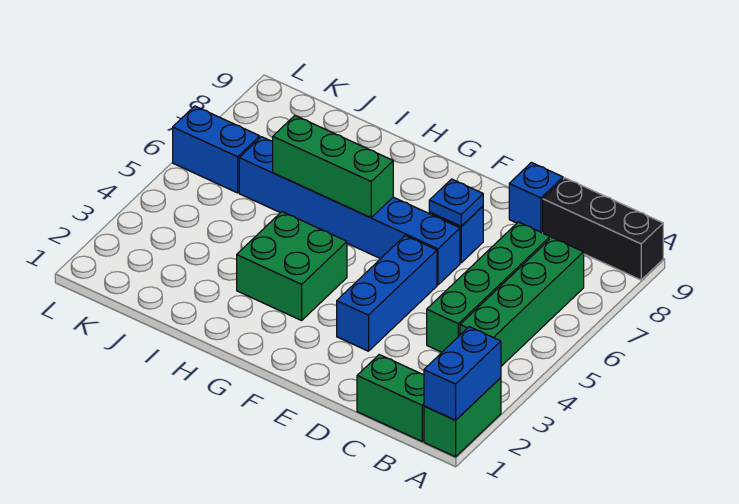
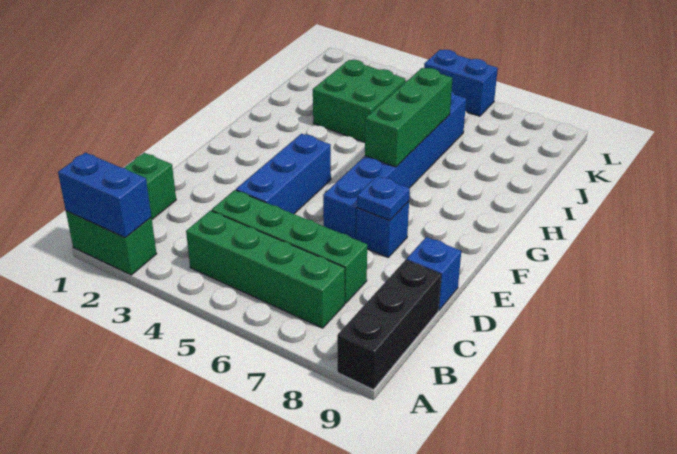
blue brick E3:E5 level 1 -> blue brick D4:F4 level 1
green brick G3:H4 level 1 -> green brick I3:J4 level 1
blue brick K6:L6 level 1 -> blue brick L5:L6 level 1

